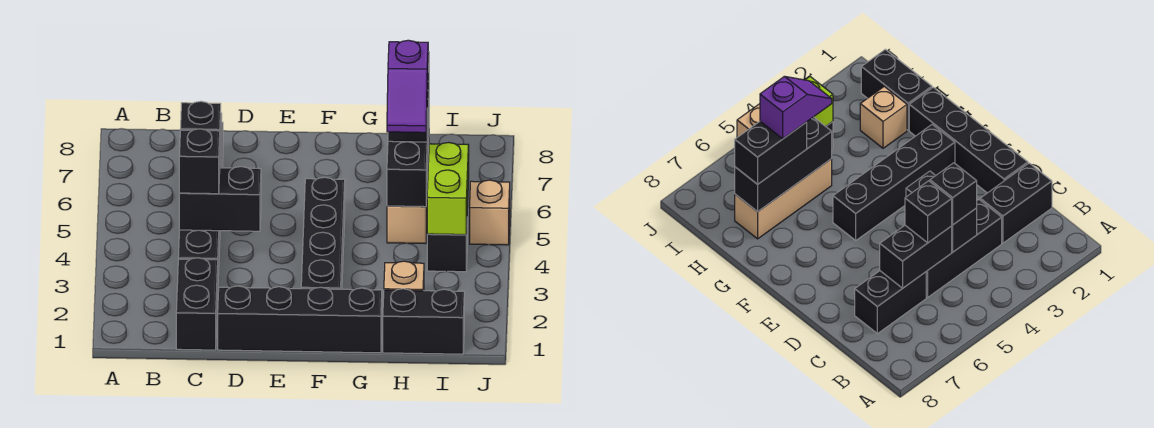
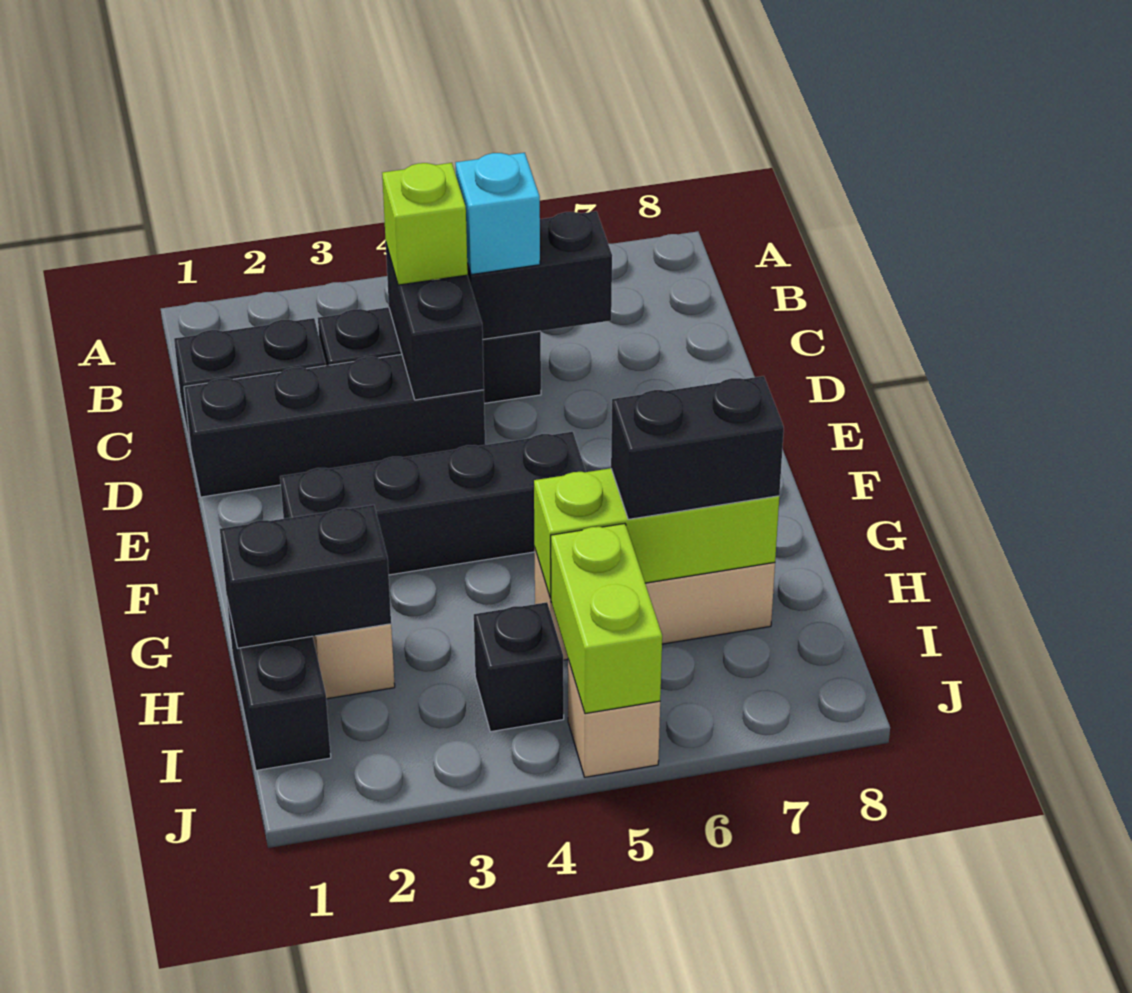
black brick C4 level 3 -> lime brick C4 level 3
black brick C5 level 3 -> cyan brick C5 level 3
black brick C6:C7 level 1 -> black brick H1:H2 level 2
black brick D1:G1 level 1 -> black brick D1:D4 level 1
black brick H5:H7 level 2 -> lime brick H5:H7 level 2
purple slope H5:H6 level 4 top 6 -> none
lime brick I4:I5 level 2 -> lime brick I5:J5 level 2

